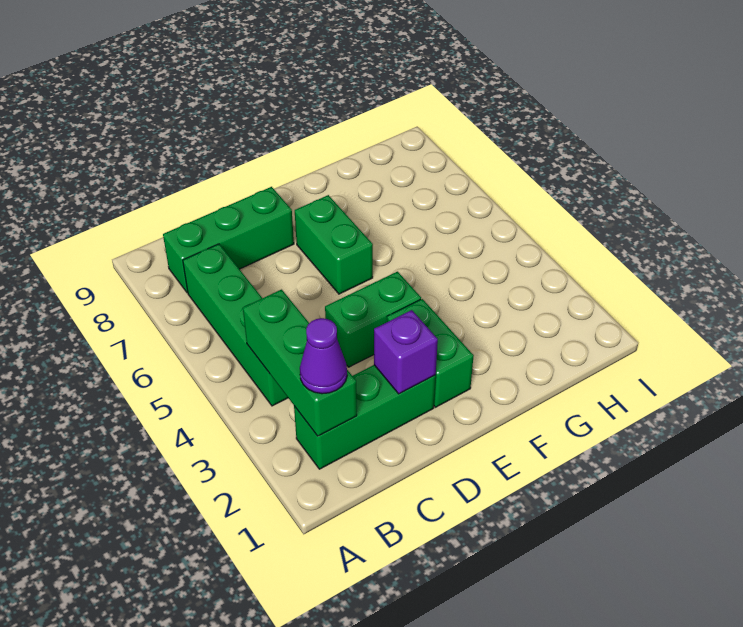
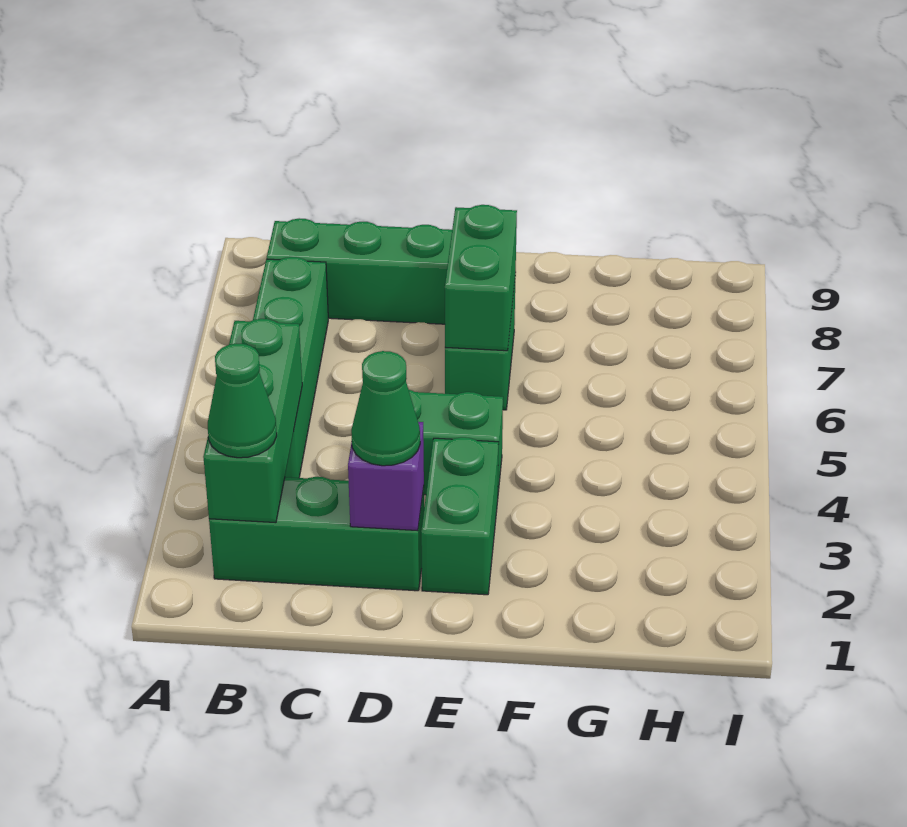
purple cone B2 level 3 -> green cone B2 level 3
none -> green cone D2 level 3
none -> green brick E6:E7 level 2

